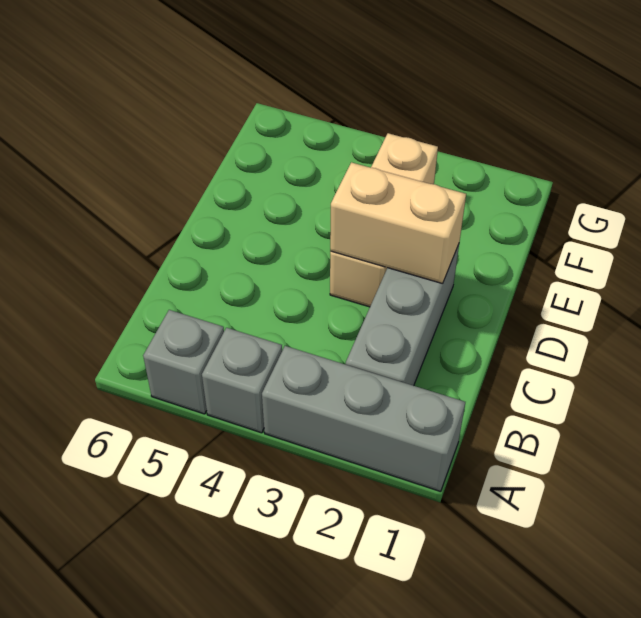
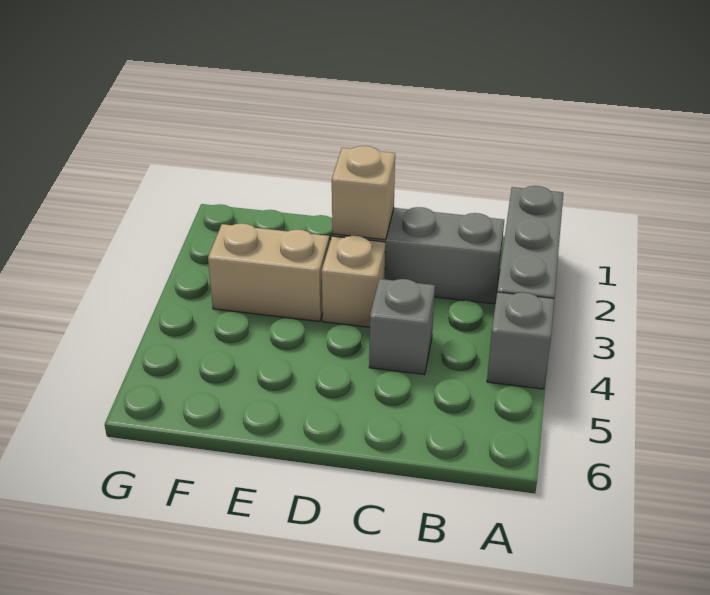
grey brick A5 level 1 -> grey brick C4 level 1
tan brick D2:D3 level 2 -> tan brick D2 level 2

